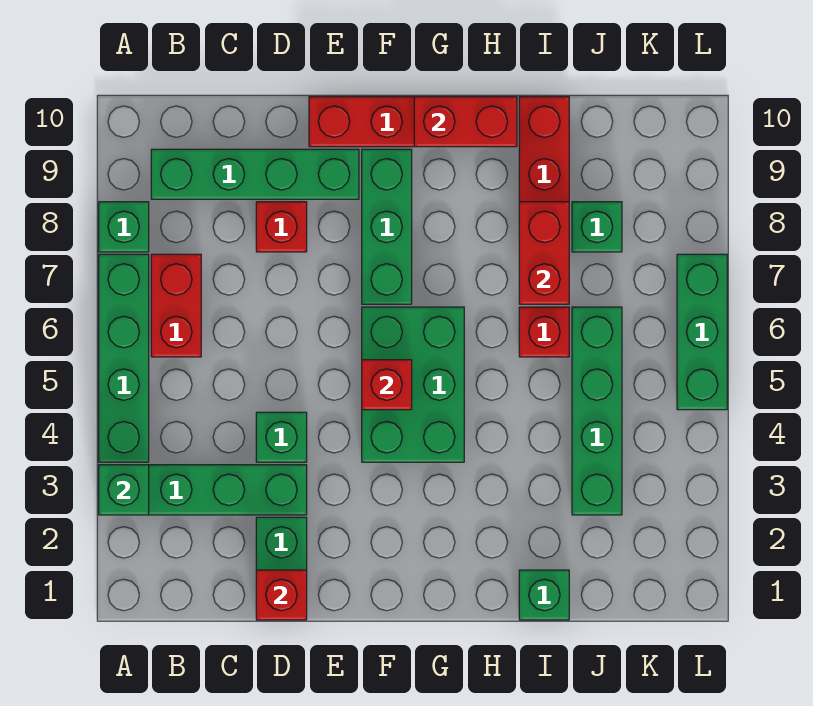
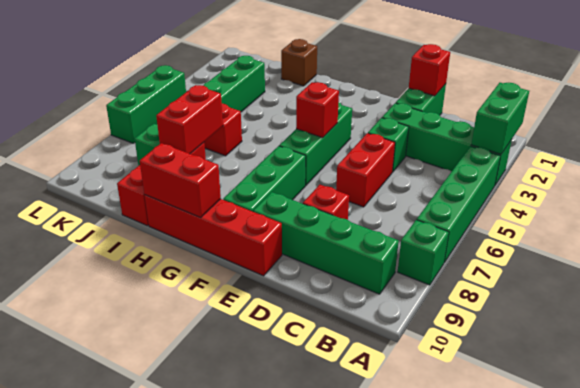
green brick A3 level 2 -> green brick A2:A3 level 2
red brick B6:B7 level 1 -> red brick D5:D6 level 1
green brick F4:G6 level 1 -> green brick F4:F6 level 1
green brick I1 level 1 -> brown brick I1 level 1

